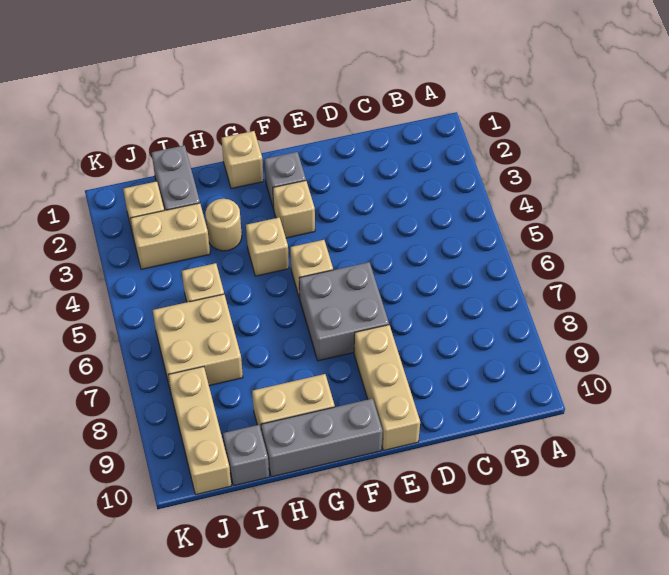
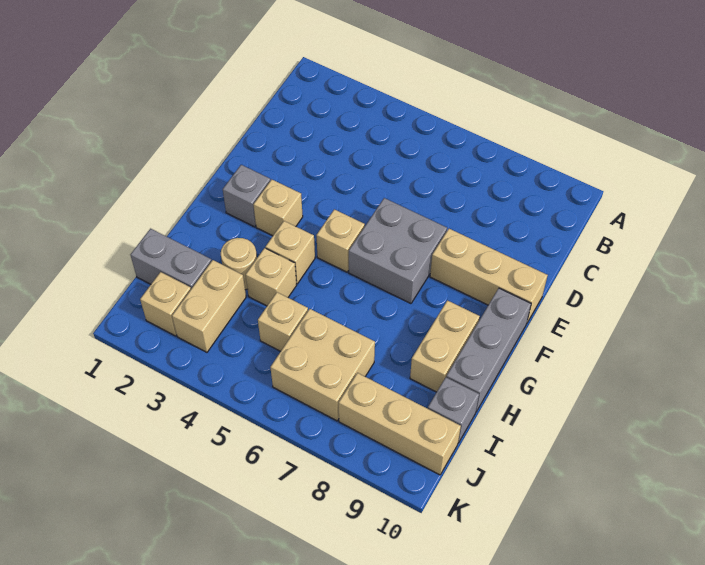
tan brick G1 level 1 -> tan brick H4 level 1

